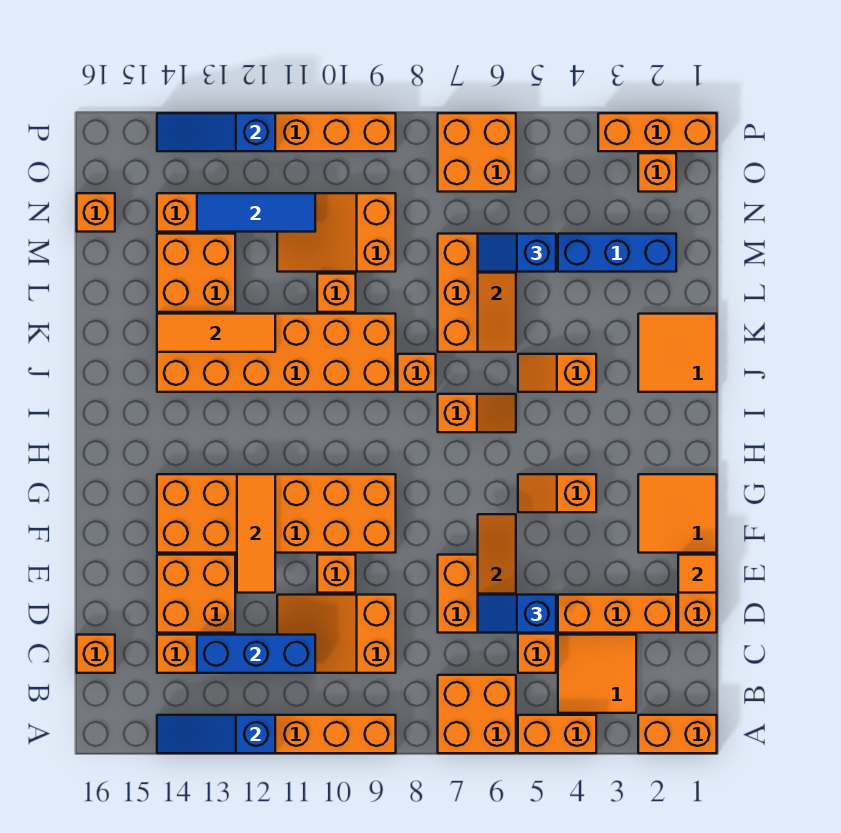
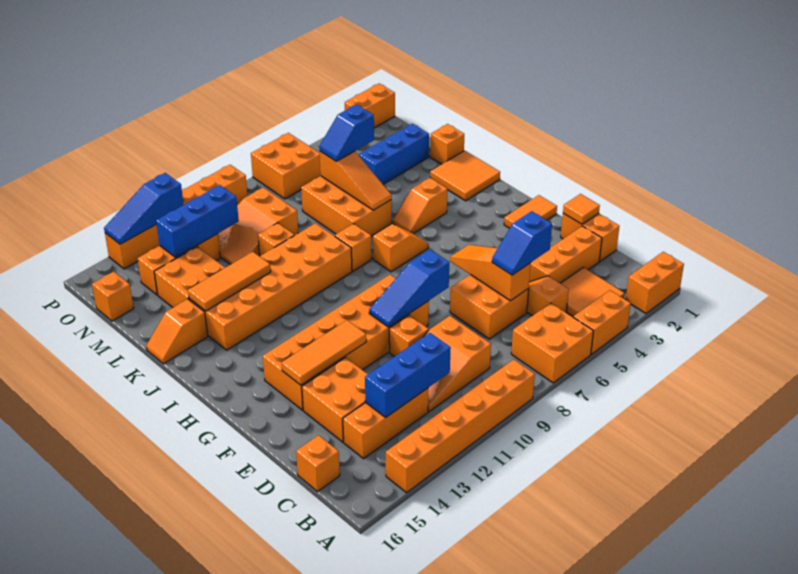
blue slope A12:A14 level 2 top 12 -> blue slope F8:F10 level 2 top 8
orange tile E12:G12 level 2 -> orange tile F12:F14 level 2
orange tile F1:G2 level 1 -> orange tile G1:G2 level 1
orange slope G4:G5 level 1 top 4 -> orange slope K15:K16 level 1 top 15
blue tile N11:N13 level 2 -> blue brick N11:N13 level 2
orange brick O2 level 1 -> orange brick L1 level 1
orange brick P1:P3 level 1 -> orange brick P1:P2 level 1

